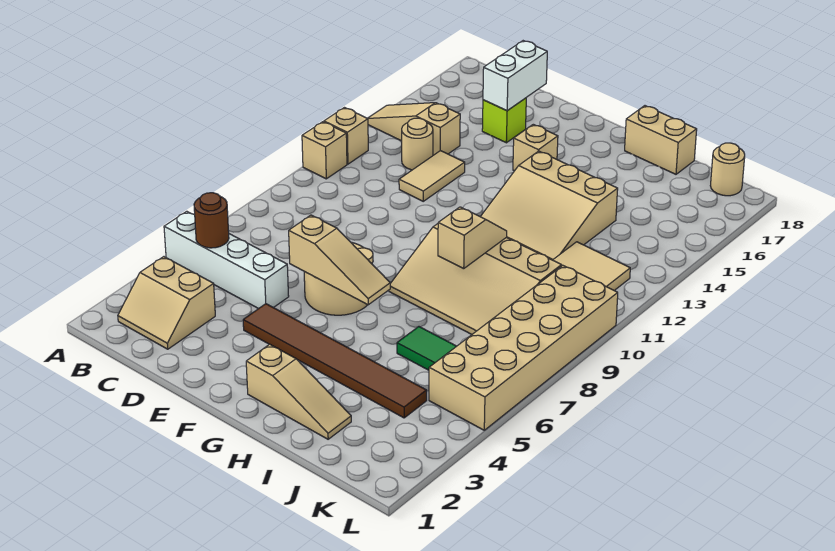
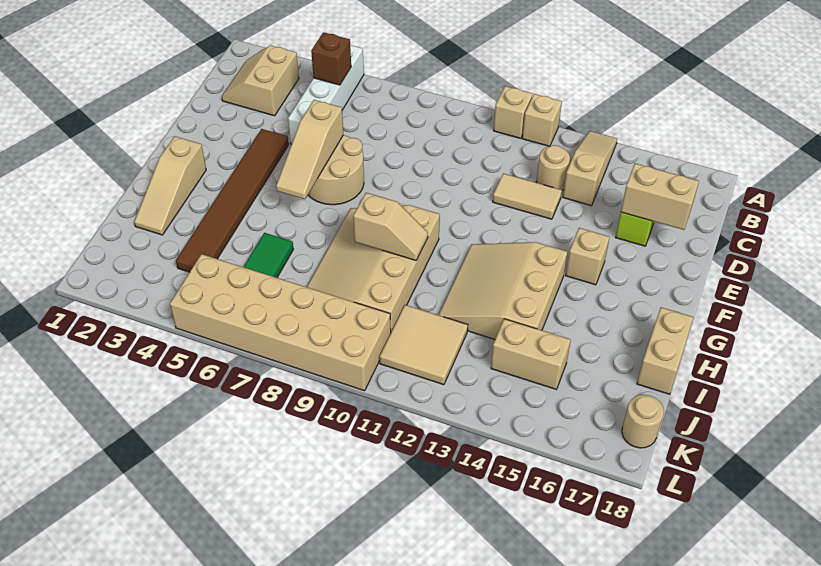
brown round brick B5 level 2 -> brown brick B5 level 2
white brick D16:D17 level 2 -> tan brick D16:D17 level 2
none -> tan brick J14:J15 level 1

